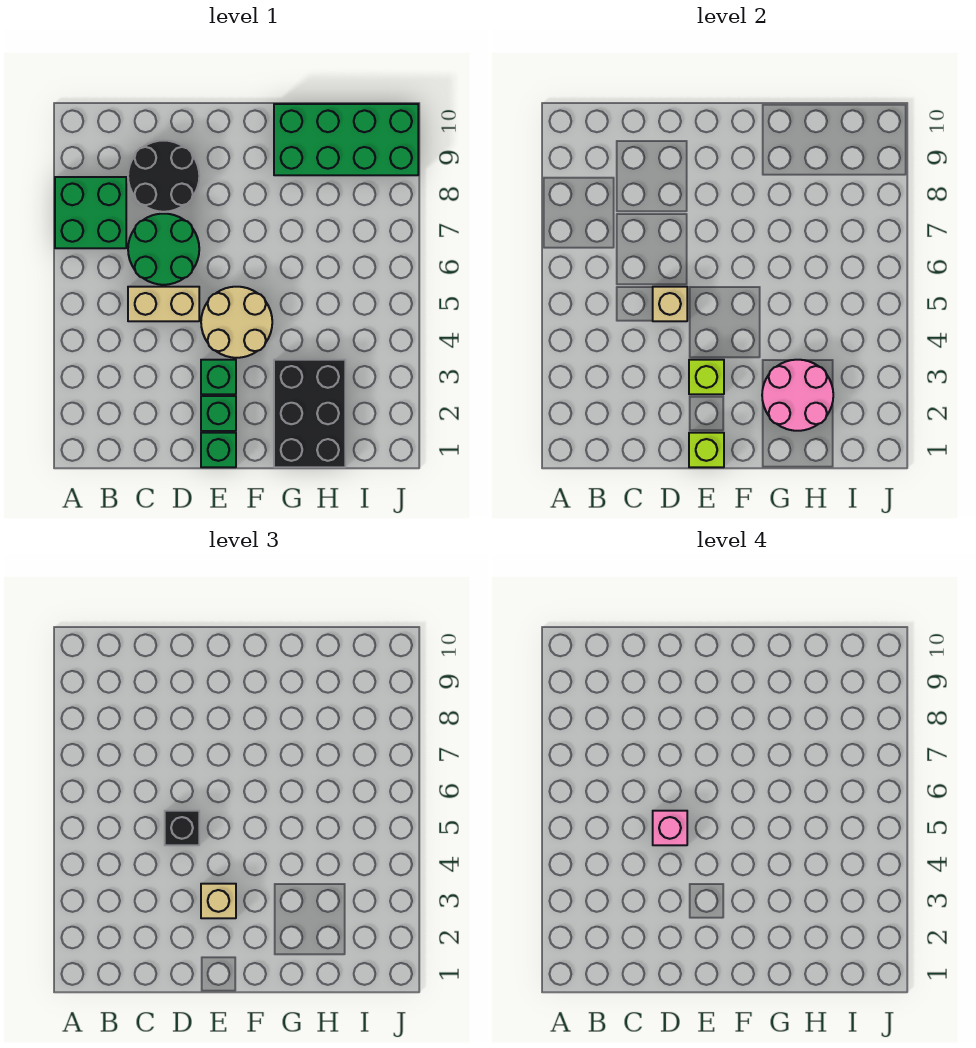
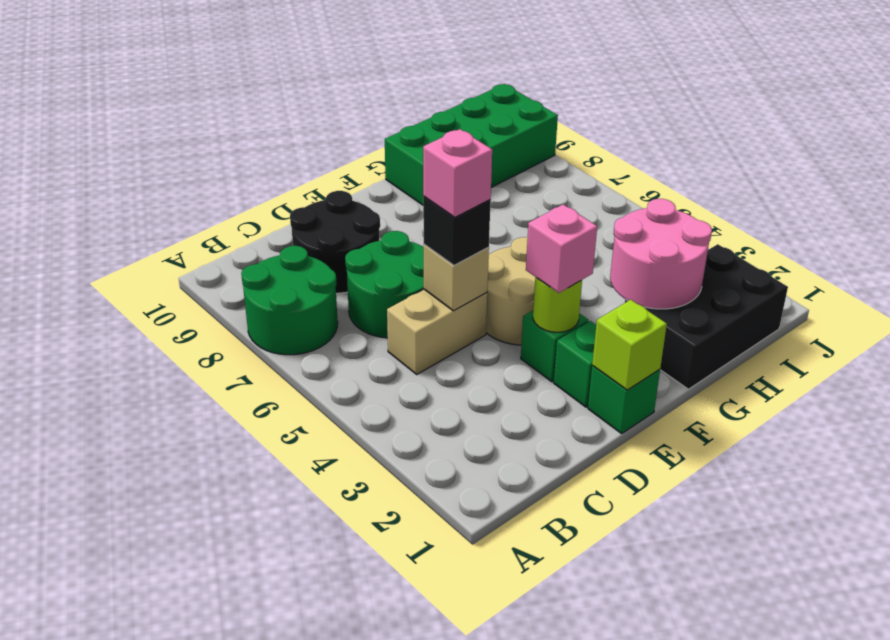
green brick A7:B8 level 1 -> green round brick A7:B8 level 1
lime brick E3 level 2 -> lime round brick E3 level 2
tan brick E3 level 3 -> pink brick E3 level 3
black brick G1:H3 level 1 -> black brick G1:I2 level 1

